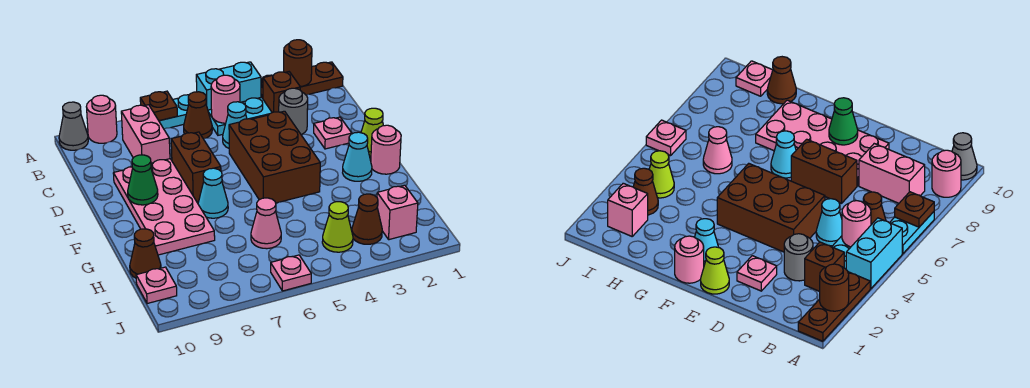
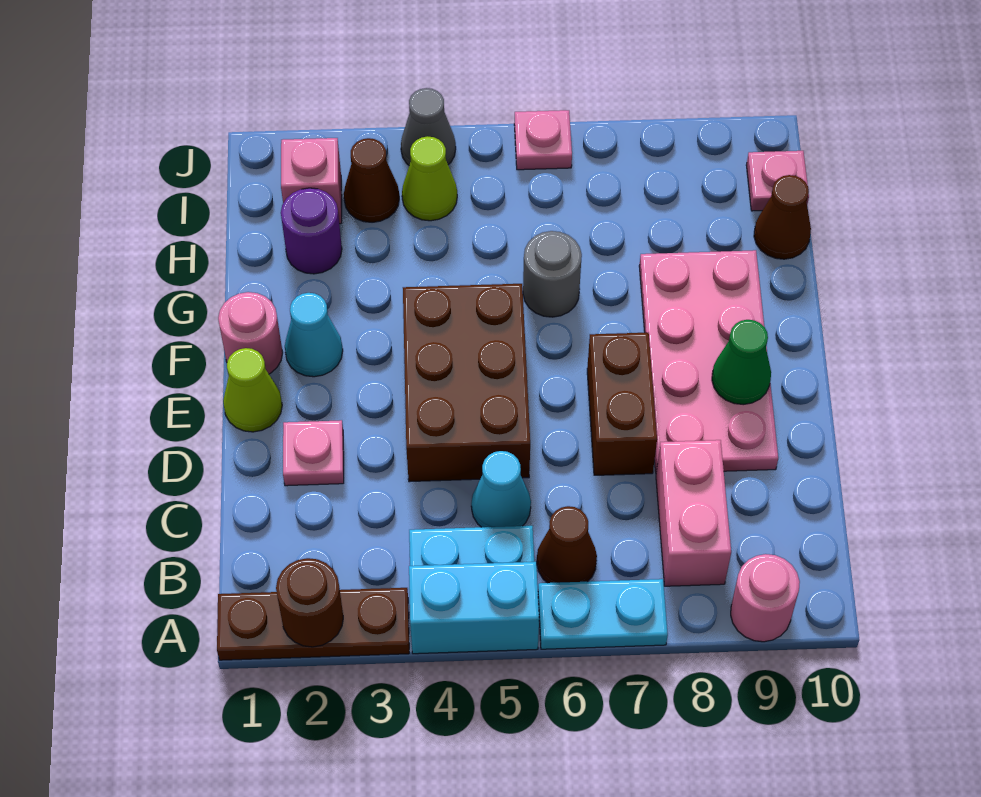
brown plate A7 level 2 -> none
grey cone A10 level 1 -> grey cone J4 level 1
brown brick B3 level 1 -> none
pink round brick B5 level 2 -> none
grey round brick C3 level 1 -> grey round brick G6 level 1
cyan cone F7 level 1 -> none
none -> purple round brick H2 level 1
pink cone H6 level 1 -> none

